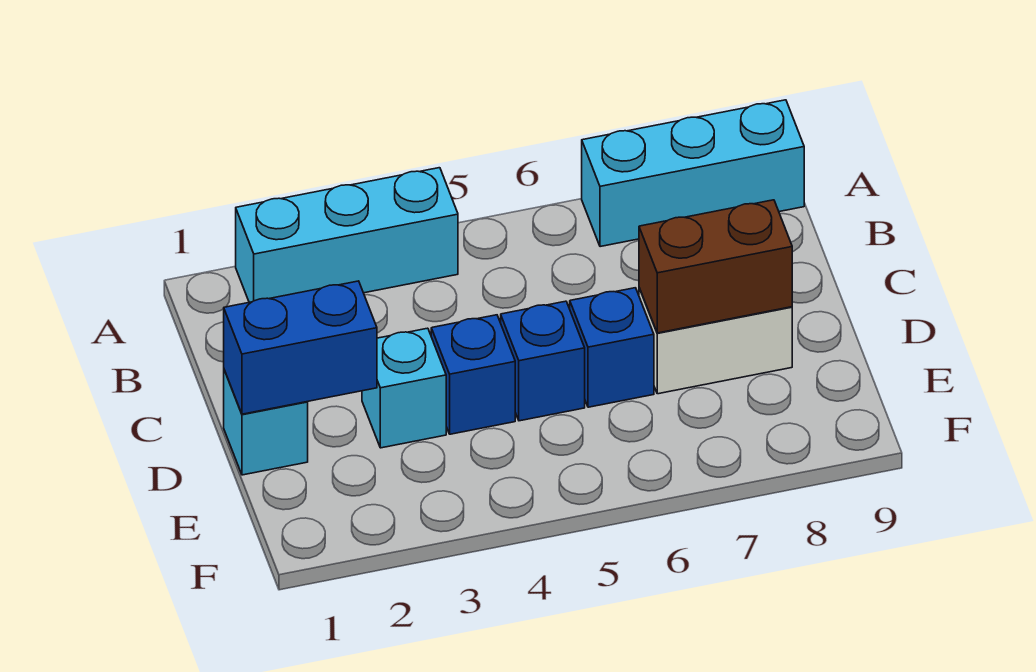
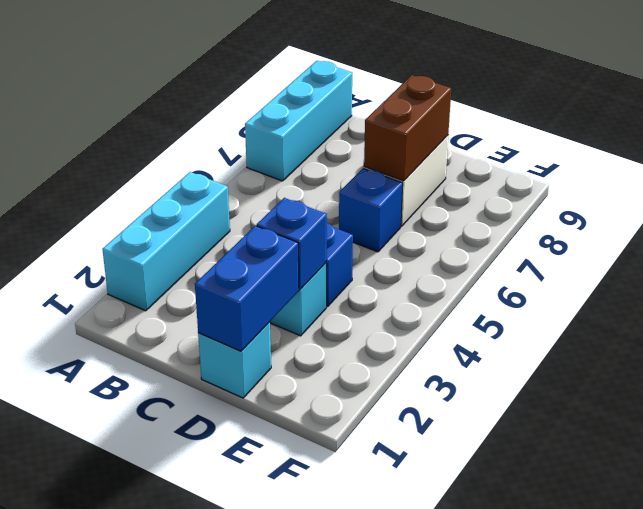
blue brick D5 level 1 -> blue brick D3 level 2

